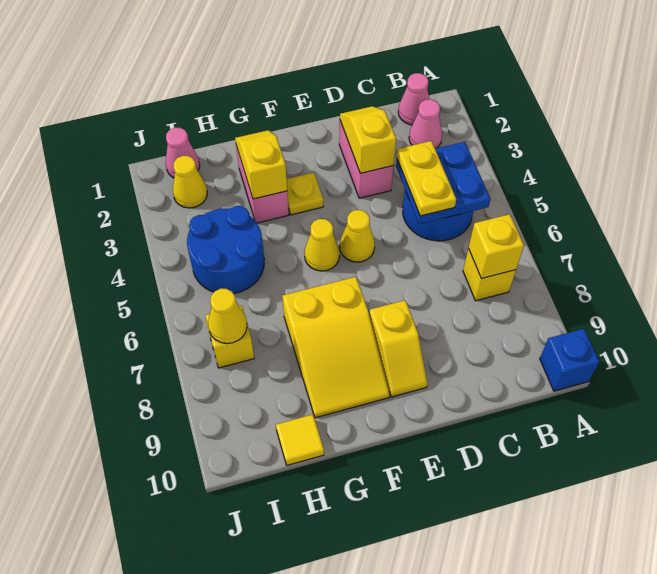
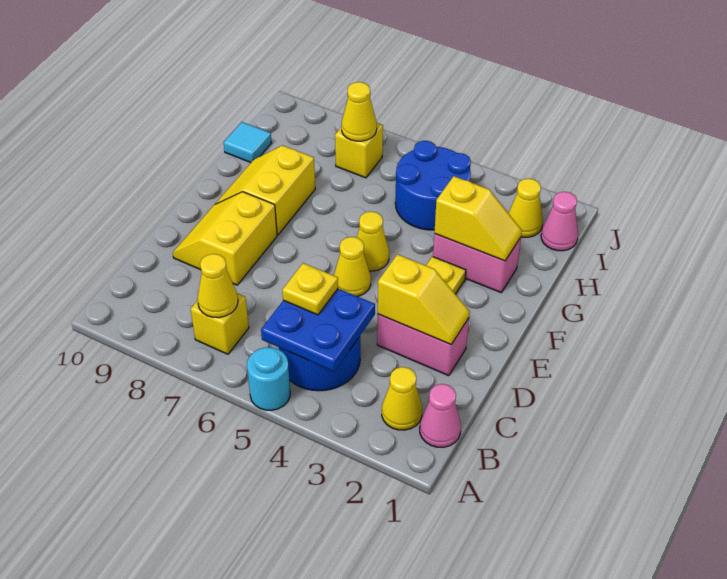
none -> cyan round brick A5 level 1
blue brick A10 level 1 -> none
pink cone B2 level 1 -> yellow cone B2 level 1
yellow brick B7 level 2 -> yellow cone B7 level 2
yellow plate C4:C5 level 3 -> yellow plate C5 level 3
yellow slope E8:E9 level 1 top 8 -> yellow slope D8:E9 level 1 top 8
yellow slope F7:G9 level 1 top 7 -> yellow slope F8:G9 level 1 top 8
yellow tile H10 level 1 -> cyan tile H10 level 1

